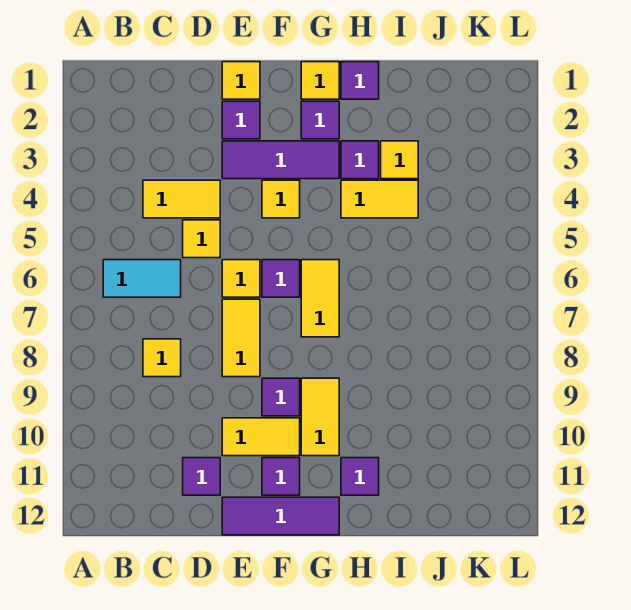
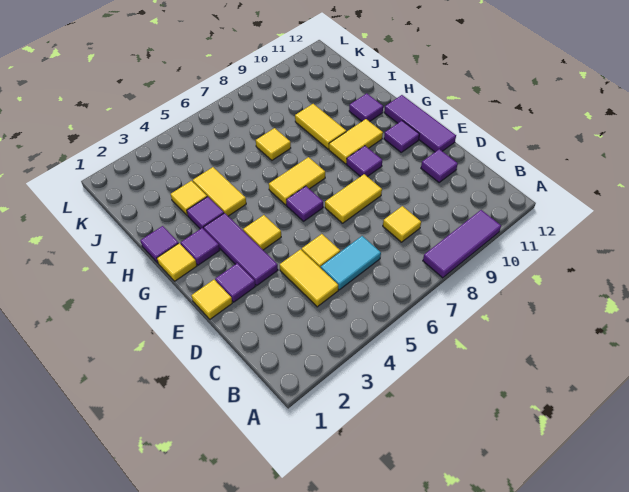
none -> purple tile A8:A10 level 1
cyan tile B6:C6 level 1 -> cyan tile C5:C6 level 1
yellow tile E6 level 1 -> yellow tile I7 level 1
yellow tile E10:F10 level 1 -> yellow tile H9:I9 level 1

